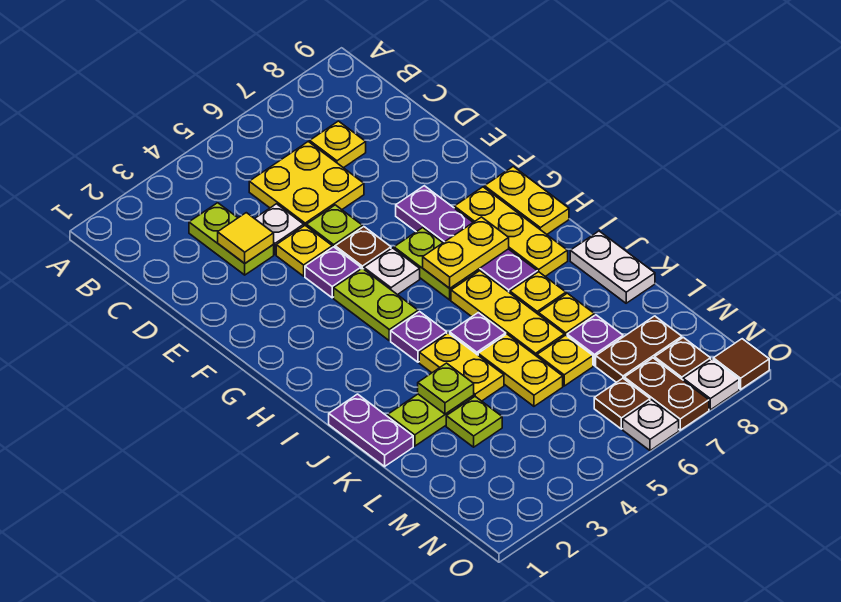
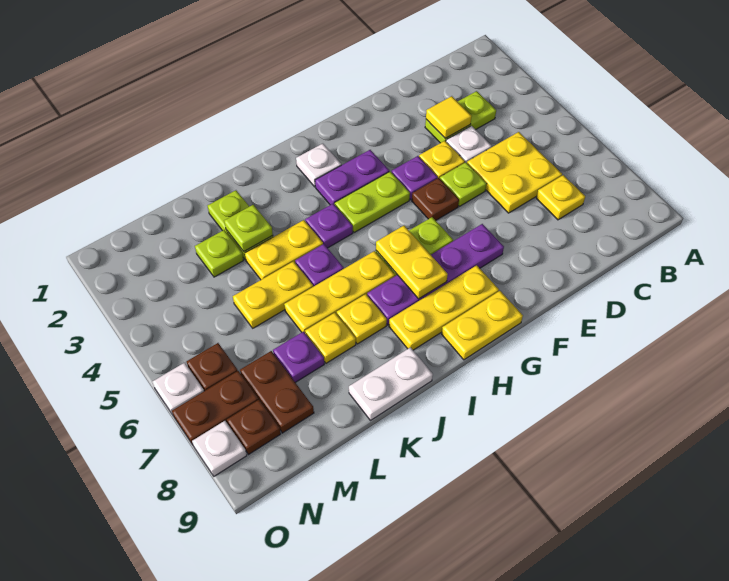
white plate G5 level 1 -> white plate H2 level 1
purple plate J1:K1 level 1 -> purple plate G3:H3 level 1
yellow plate L6 level 1 -> none
brown tile O9 level 1 -> none

